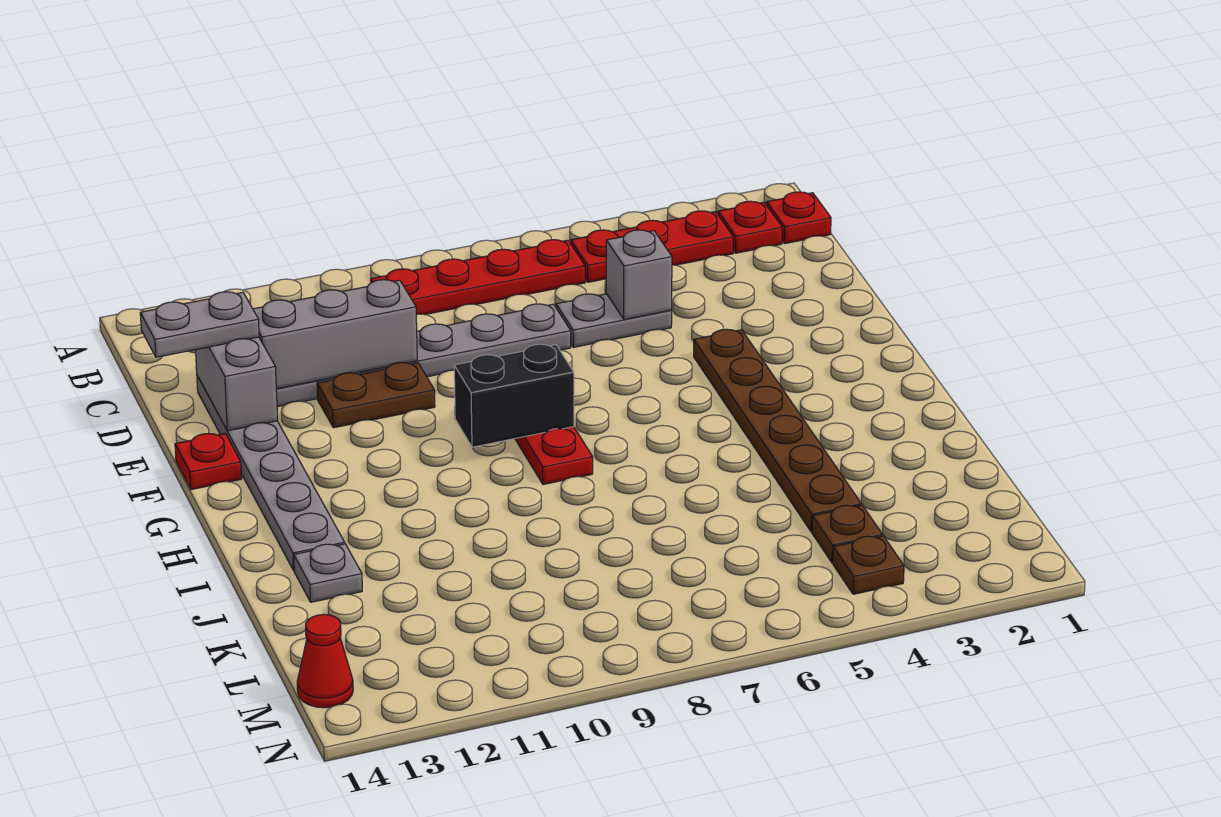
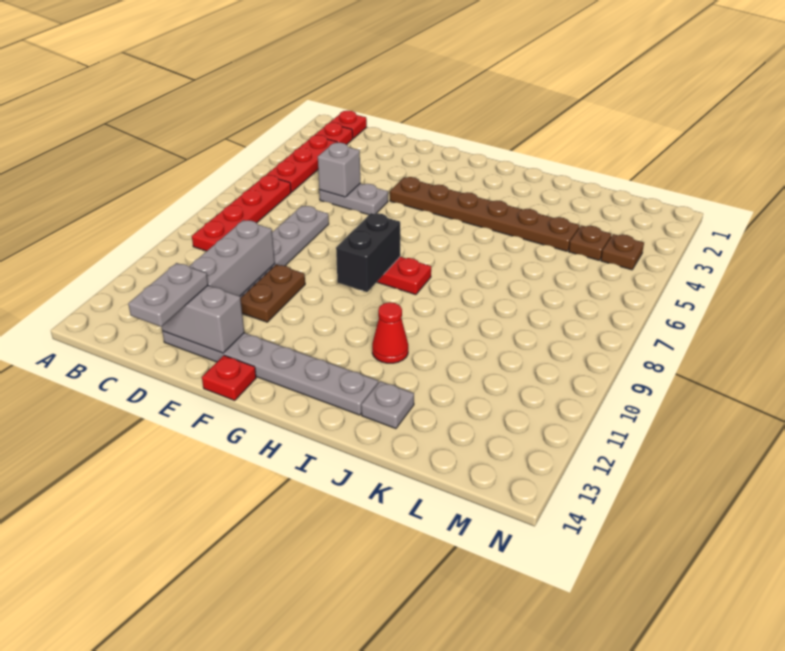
grey plate D5:D6 level 1 -> grey plate D5:E5 level 1
red cone M14 level 1 -> red cone I11 level 1

